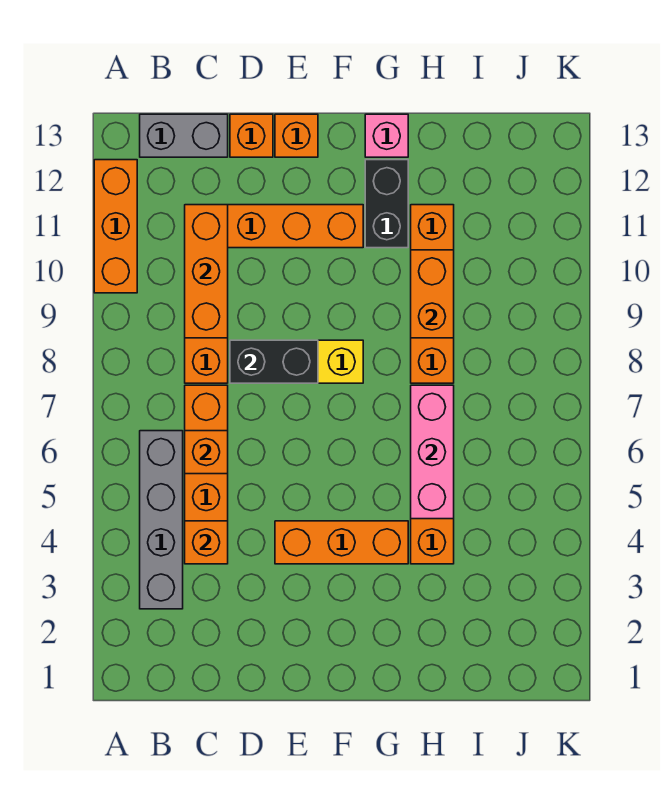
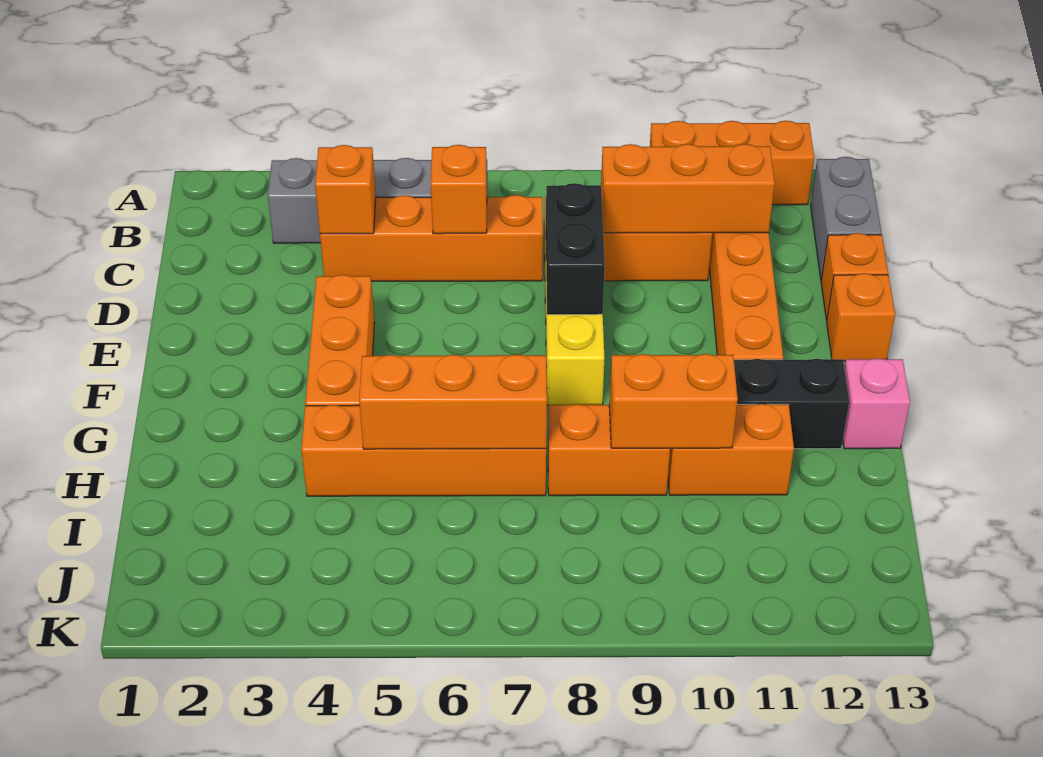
pink brick H5:H7 level 2 -> orange brick H5:H7 level 2

